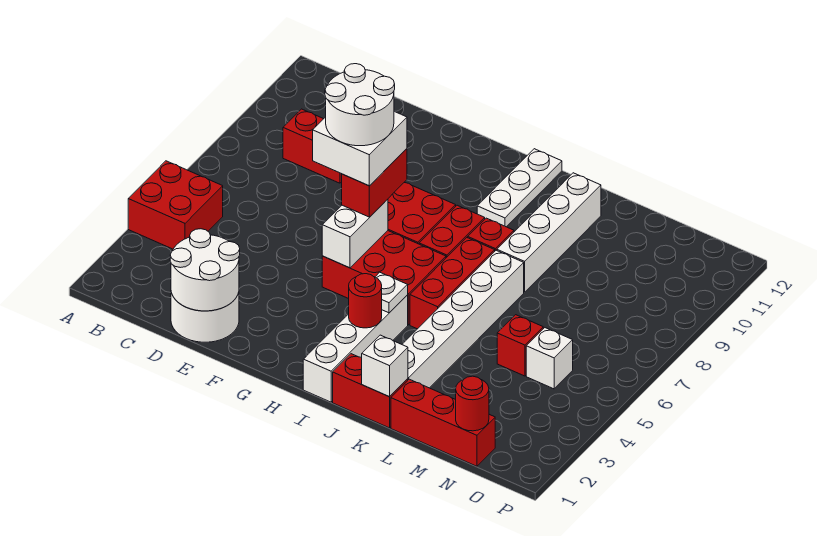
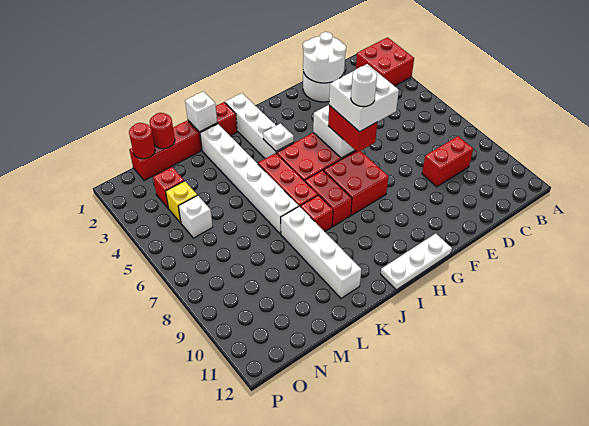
red brick A4:B5 level 1 -> red brick A2:B3 level 1
white round brick F6:G7 level 5 -> white round brick G7 level 5
red round brick I3 level 2 -> red round brick M1 level 2
white plate I10:I12 level 1 -> white plate G12:I12 level 1
red brick M5 level 1 -> red brick N3 level 1
none -> yellow brick N4 level 1

